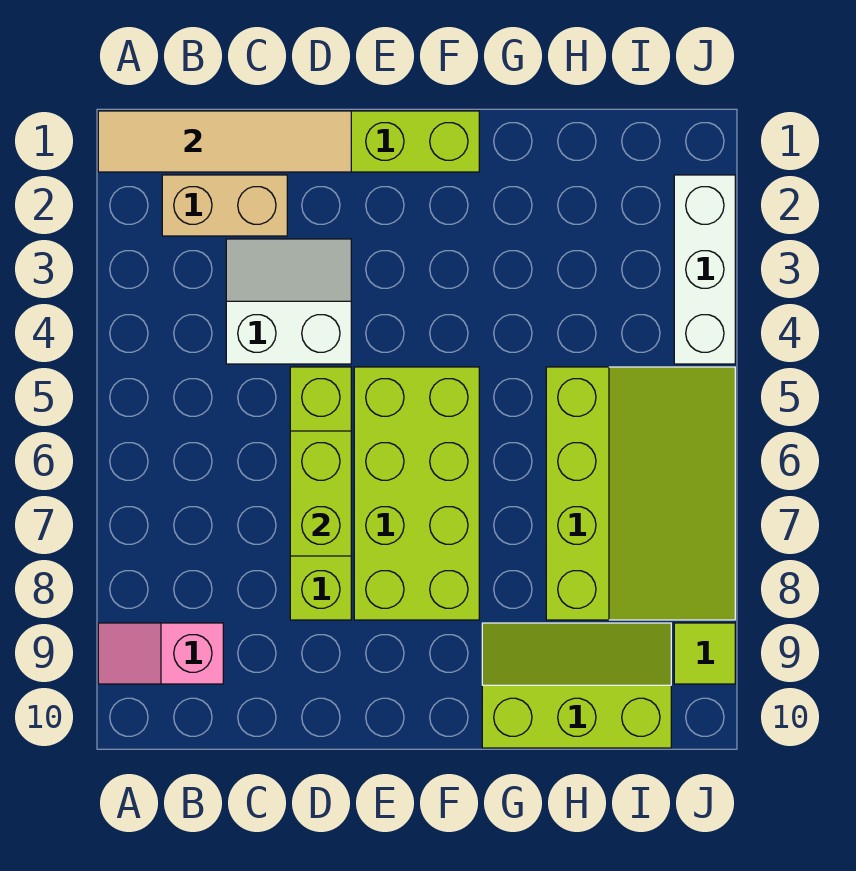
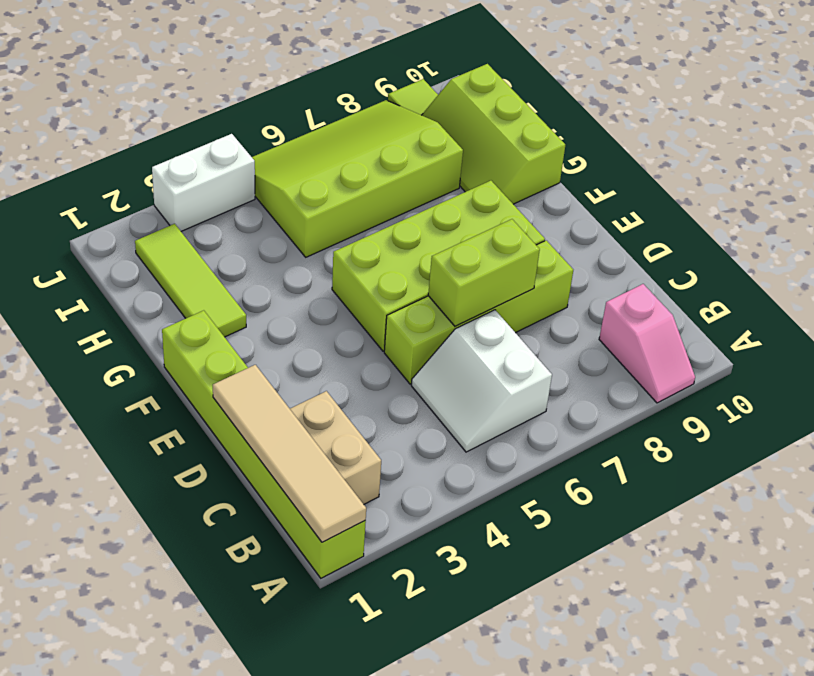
white slope C3:D4 level 1 top 4 -> white slope B5:C6 level 1 top 6
none -> lime tile G2:I2 level 1
white brick J2:J4 level 1 -> white brick J3:J4 level 1

